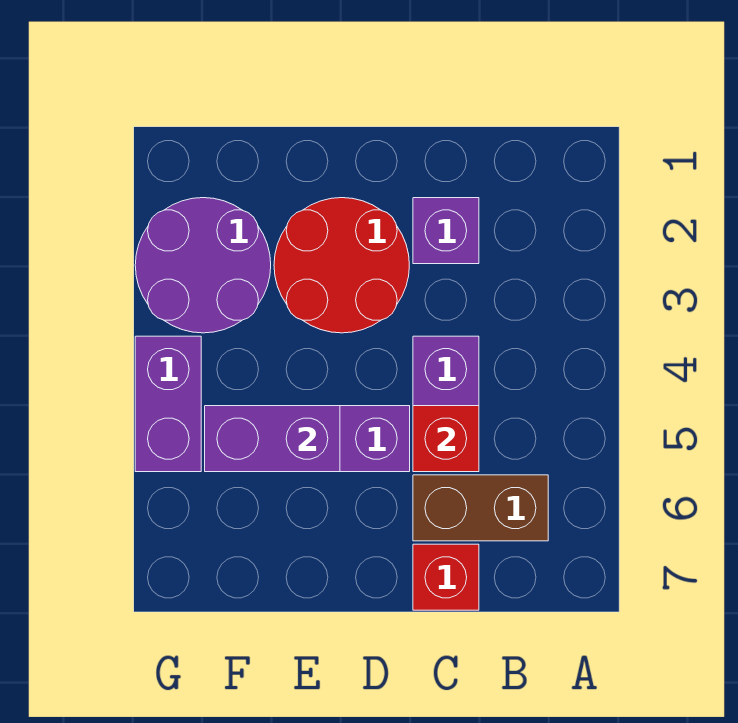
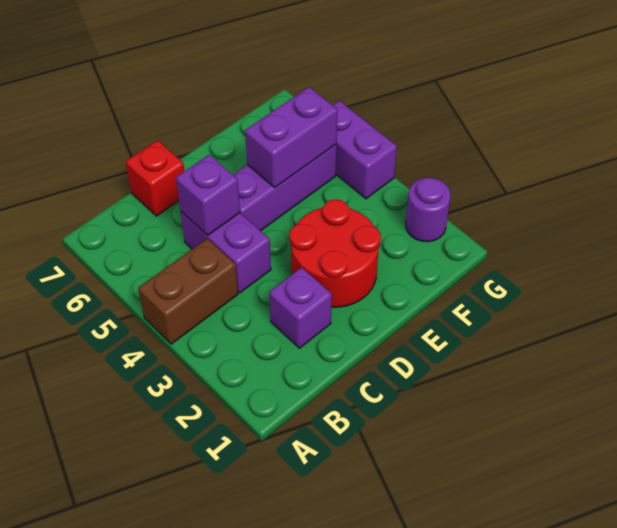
brown brick B6:C6 level 1 -> brown brick A4:B4 level 1
red brick C5 level 2 -> purple brick C5 level 2
purple round brick F2:G3 level 1 -> purple round brick G2 level 1

